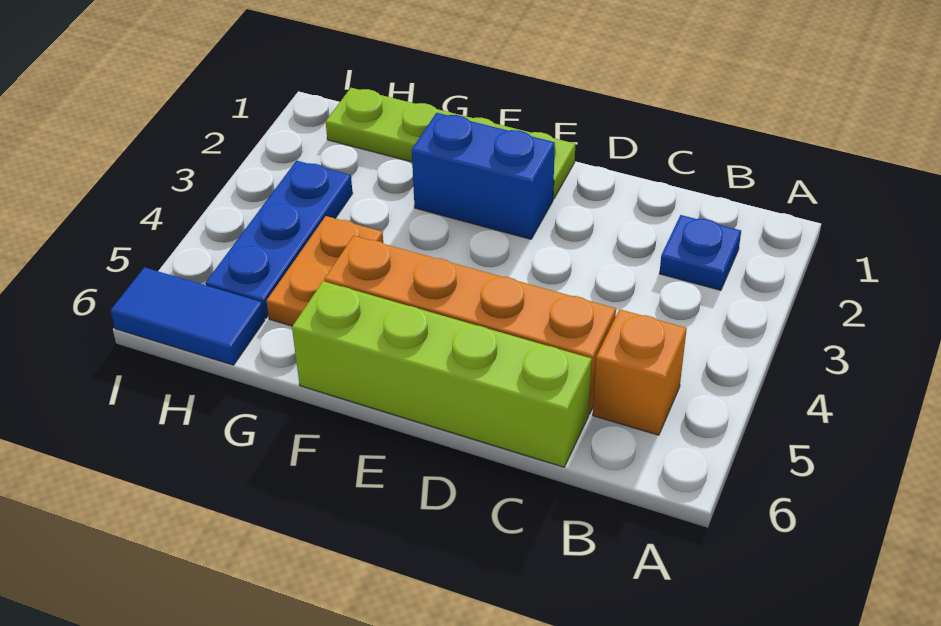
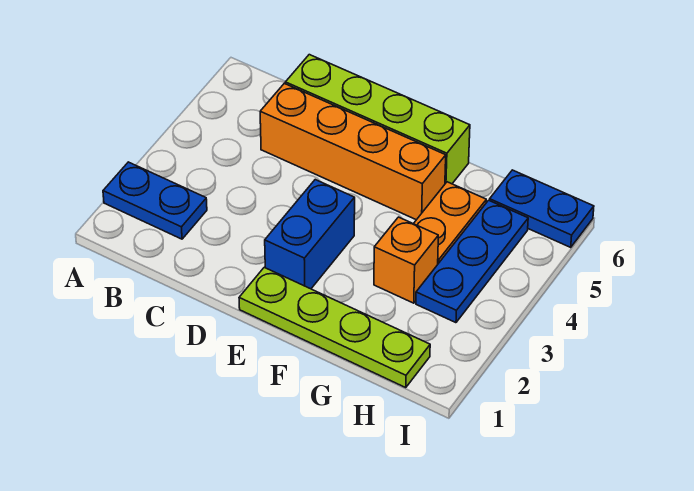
blue plate B2 level 1 -> blue plate A2:B2 level 1
orange brick B5 level 1 -> orange brick G3 level 1
blue brick E2:F2 level 1 -> blue brick E2:E3 level 1
blue tile H6:I6 level 1 -> blue plate H6:I6 level 1

